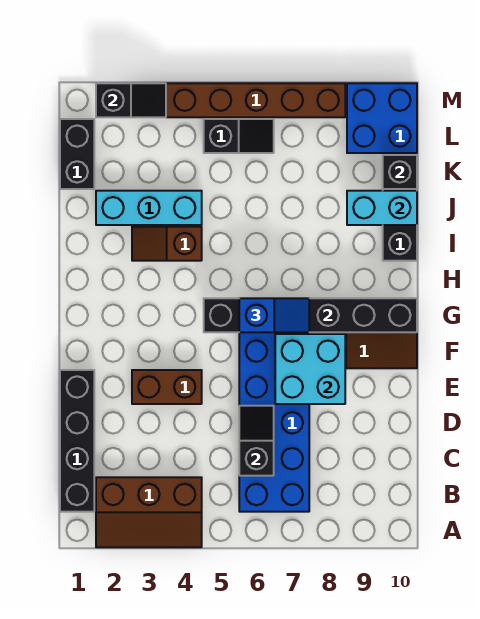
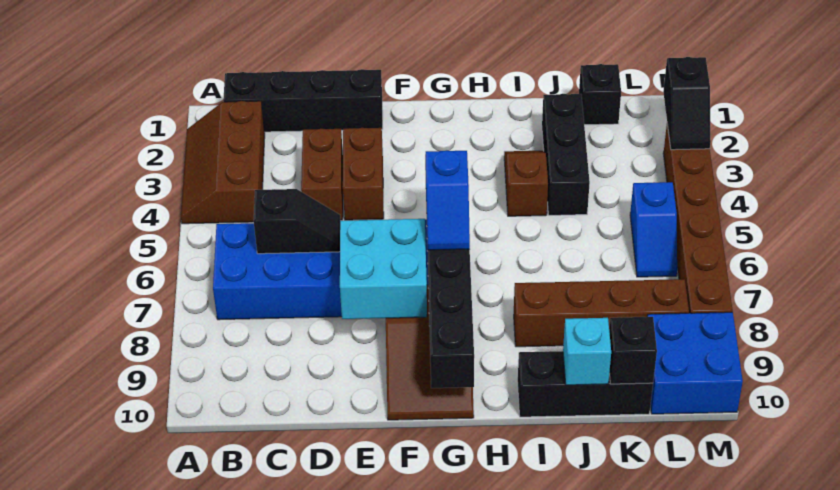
none -> brown brick D3:D4 level 1
none -> brown brick I8:L8 level 1
cyan brick J2:J4 level 1 -> black brick J2:J4 level 1
cyan brick J9:J10 level 2 -> cyan brick J10 level 2
black brick K1:L1 level 1 -> black brick K1 level 1
black slope L5:L6 level 1 top 5 -> blue slope L5:L6 level 1 top 5

